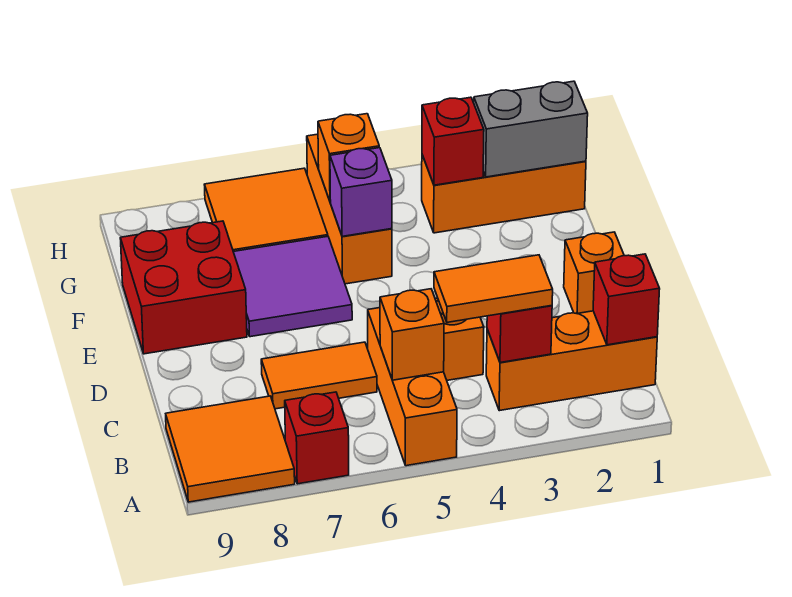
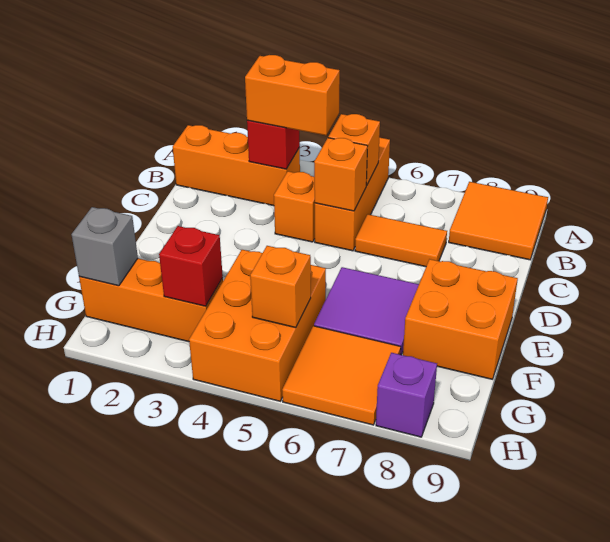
red brick A7 level 1 -> none
red brick B1 level 2 -> none
orange tile B3:B4 level 3 -> orange brick B3:B4 level 3
orange brick D1 level 1 -> orange brick C5 level 2
red brick E8:F9 level 1 -> orange brick E8:F9 level 1
orange brick F5:H5 level 1 -> orange brick F4:H5 level 1
purple brick F5 level 2 -> purple brick H8 level 1
grey brick G1:G2 level 2 -> grey brick G1 level 2

